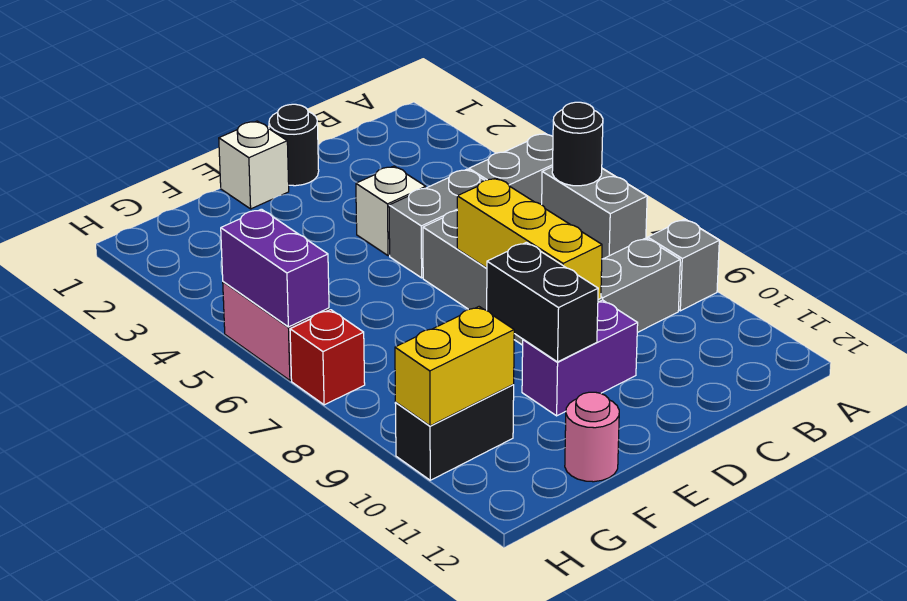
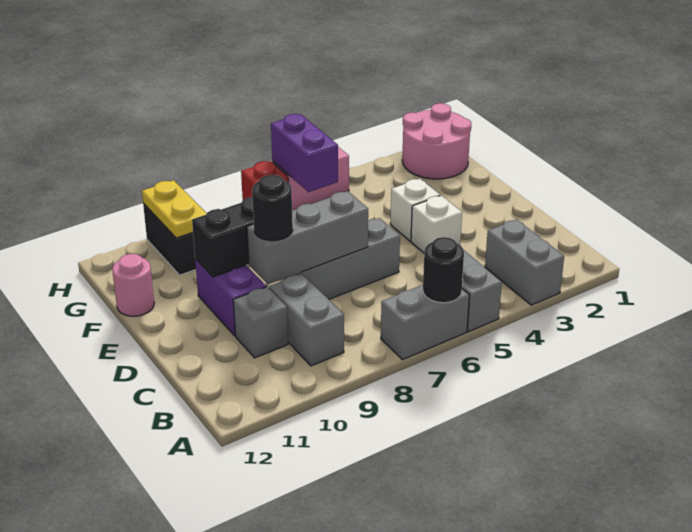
grey brick A9 level 1 -> grey brick C10 level 1
grey brick C5:D5 level 1 -> grey brick A3:B3 level 1
black round brick D1 level 1 -> black round brick D9 level 3
yellow brick D7:D9 level 2 -> grey brick D7:D9 level 2
white brick E1 level 1 -> white brick E4 level 1
none -> pink round brick G1:H2 level 1
yellow brick G10:H10 level 2 -> yellow plate G10:H10 level 2
purple brick H5:H6 level 2 -> purple brick G6:H6 level 2

